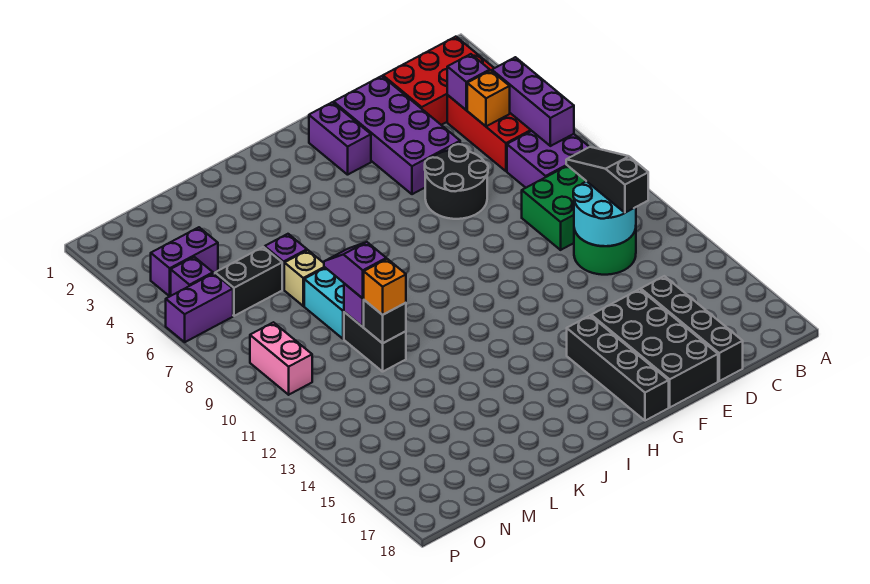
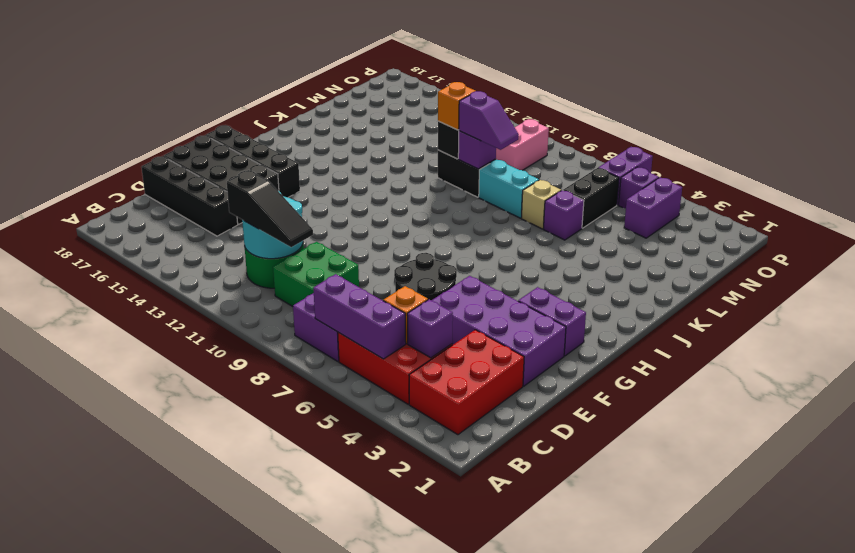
pink brick O9:O10 level 1 -> pink brick N10:O10 level 1

